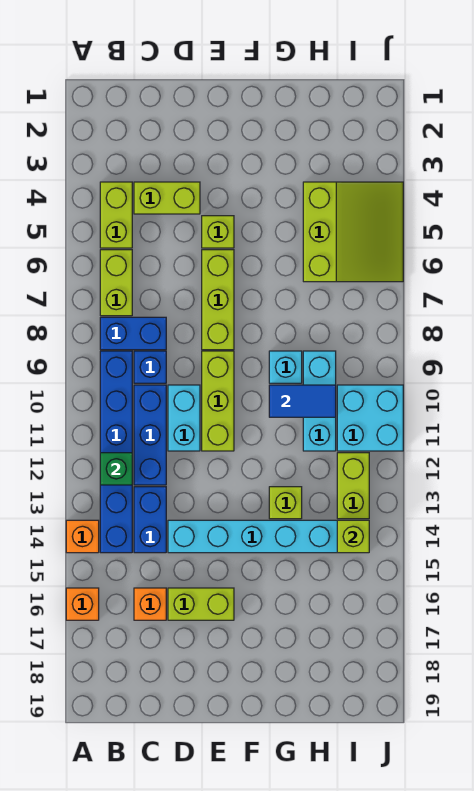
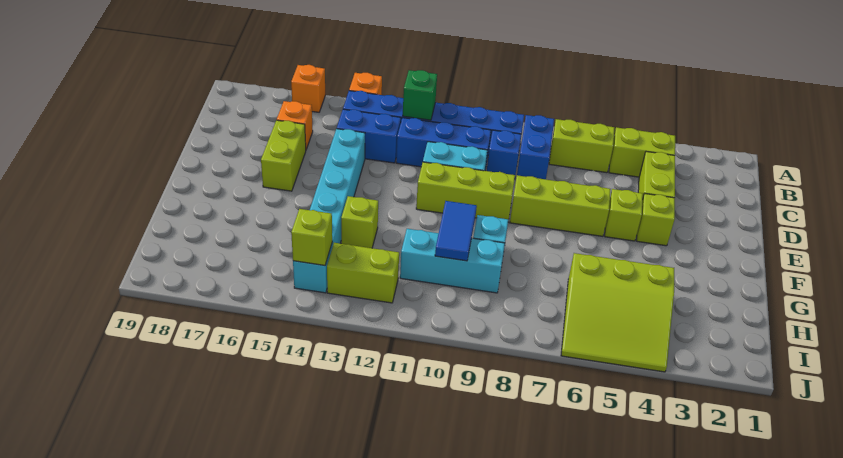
none -> lime brick E4 level 1
cyan brick I10:J11 level 1 -> none

